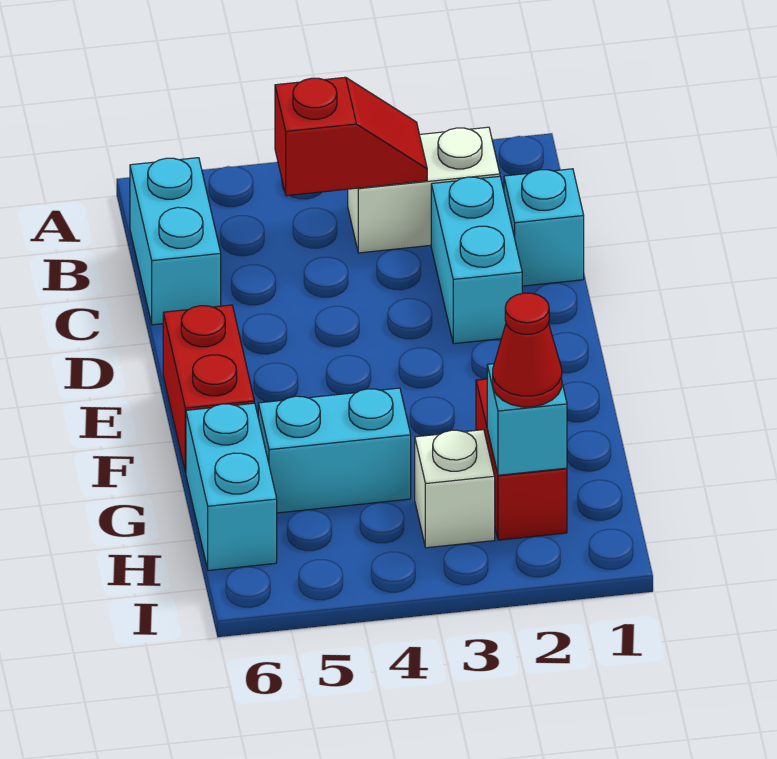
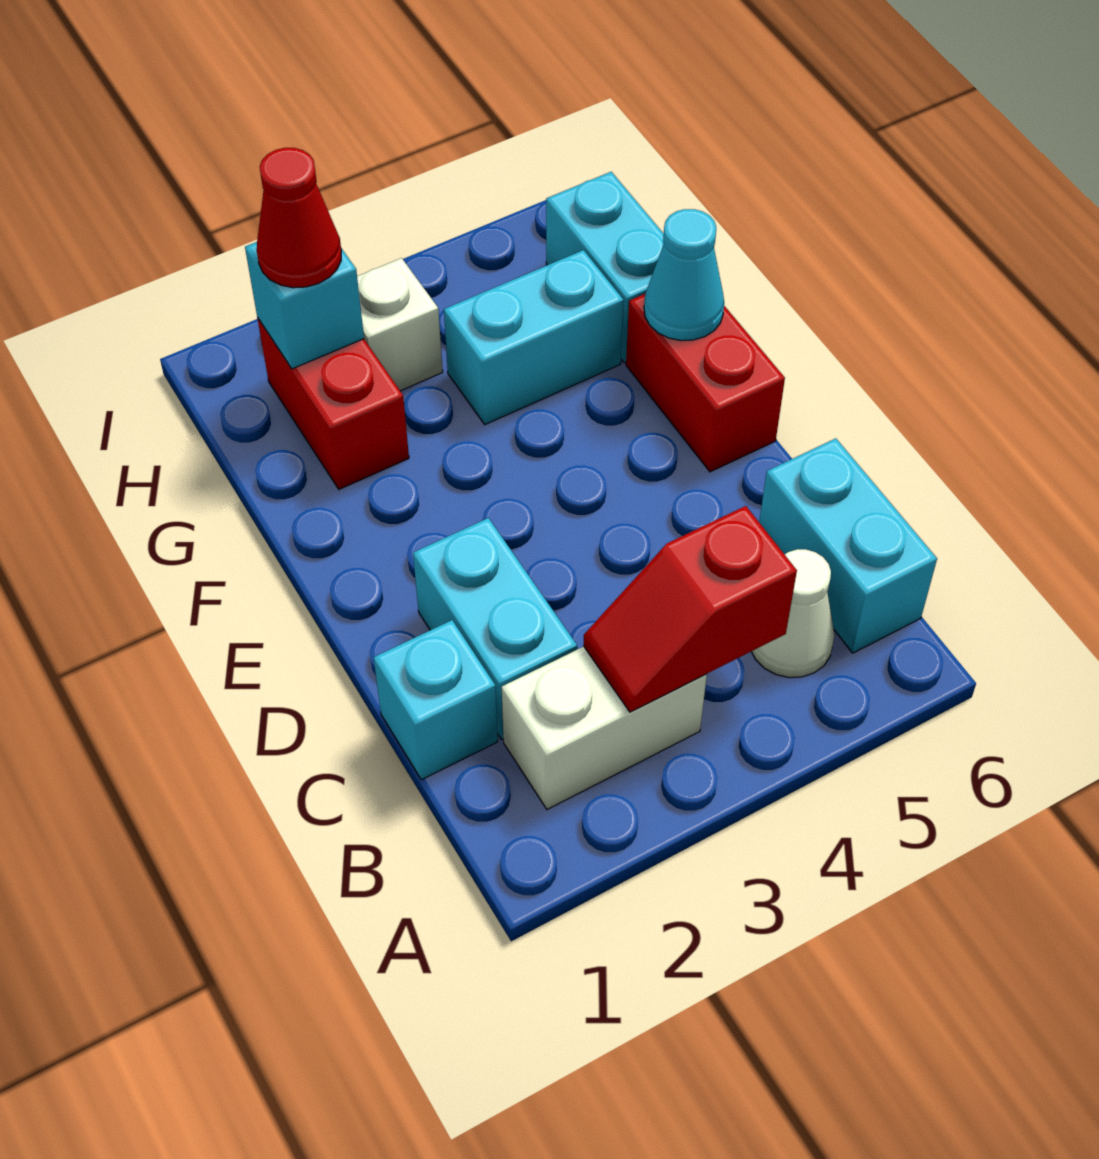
none -> white cone B5 level 1
none -> cyan cone F6 level 2

